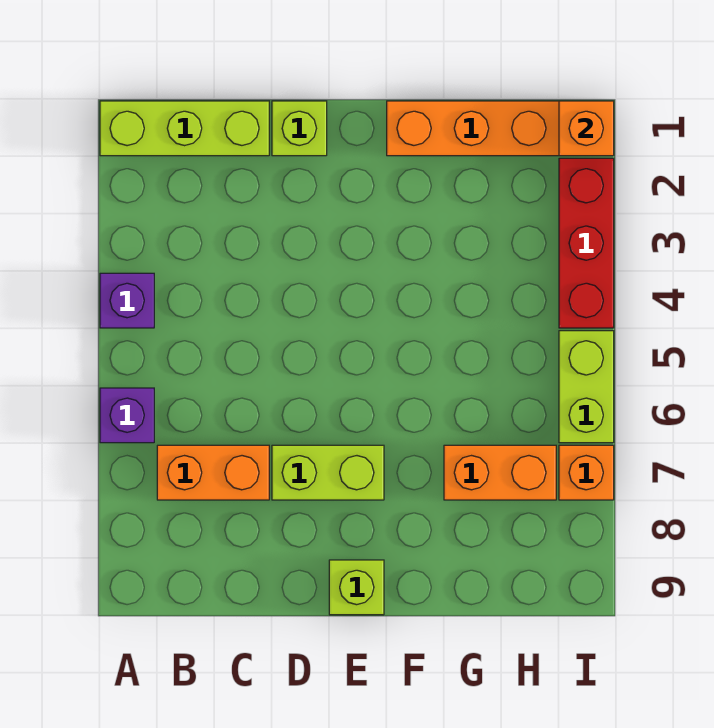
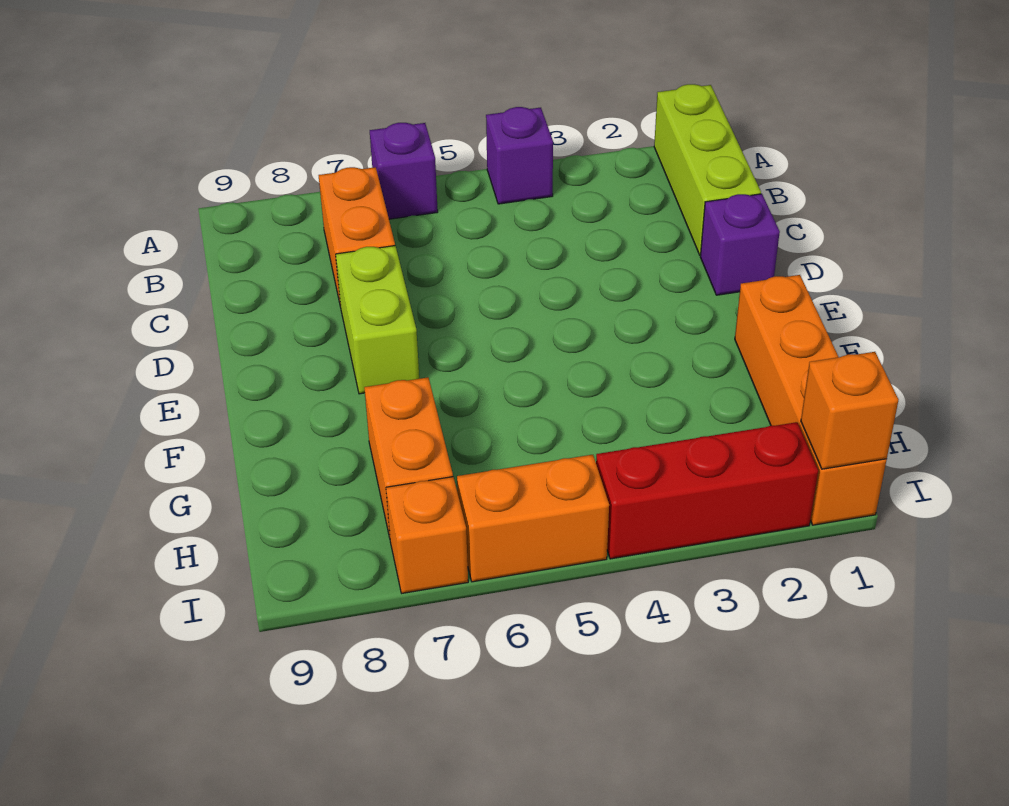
lime brick D1 level 1 -> purple brick D1 level 1
lime brick E9 level 1 -> none
lime brick I5:I6 level 1 -> orange brick I5:I6 level 1

